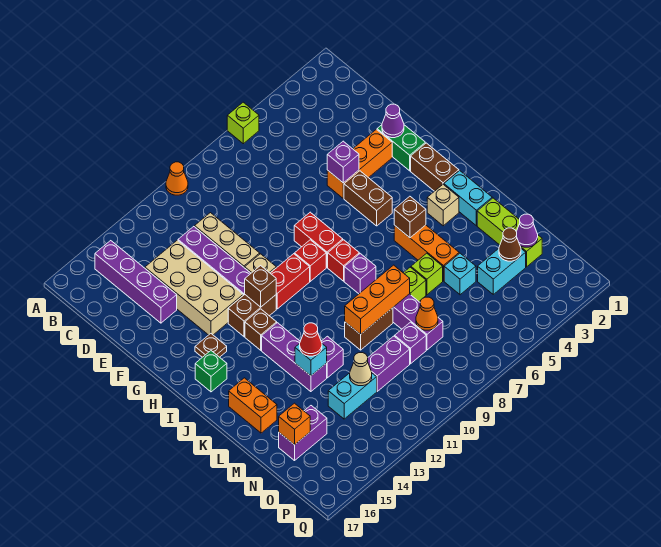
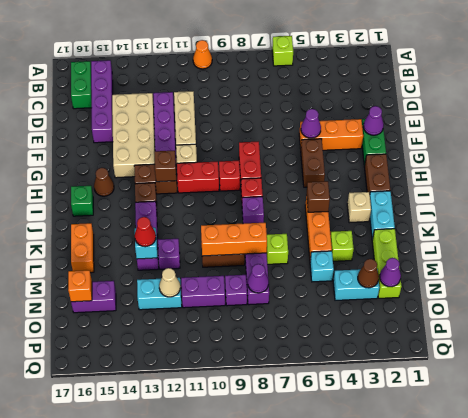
none -> green brick B16:C16 level 1
purple brick F5 level 2 -> purple cone F5 level 2
brown plate H15 level 1 -> brown cone H15 level 1
lime brick L6 level 1 -> lime brick L4 level 1
orange cone N8 level 2 -> purple cone N8 level 2

